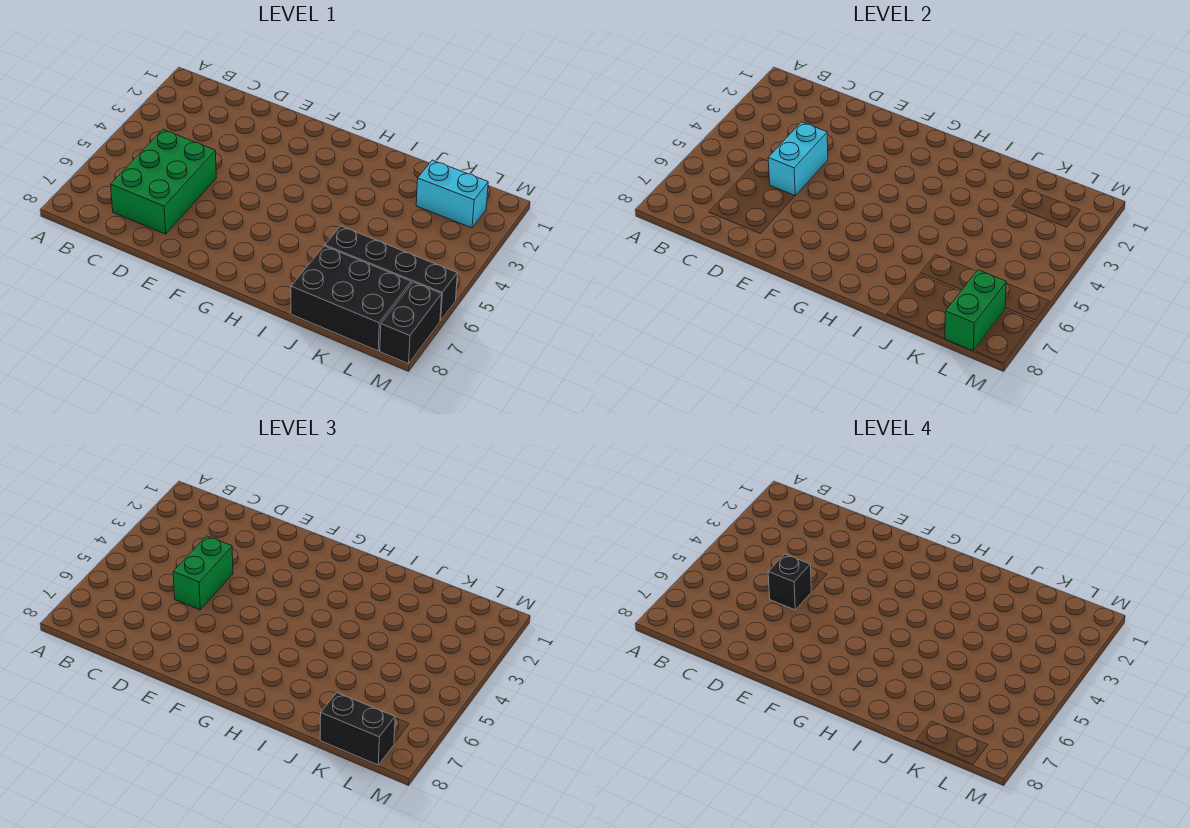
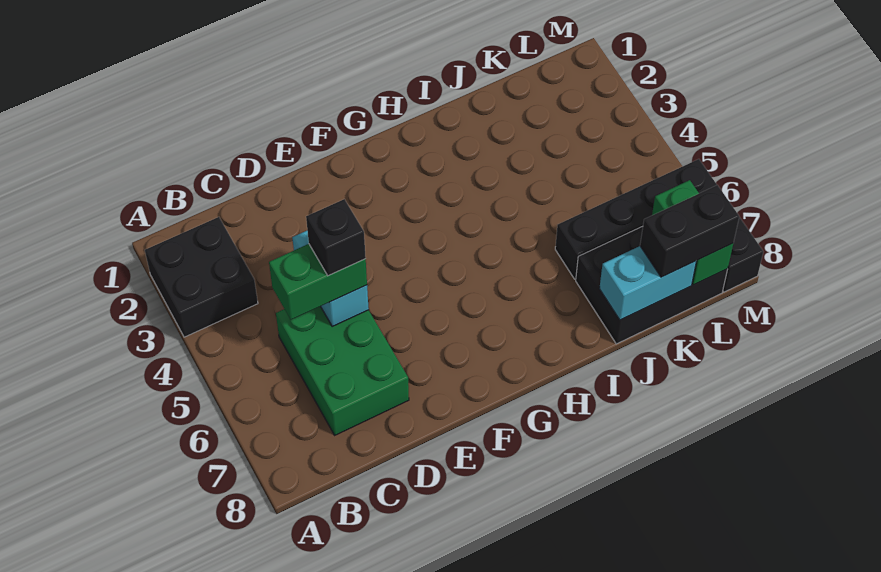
none -> black brick A2:B3 level 1
green brick D4:D5 level 3 -> green brick C5:D5 level 3
cyan brick K2:L2 level 1 -> cyan brick J8:K8 level 2

